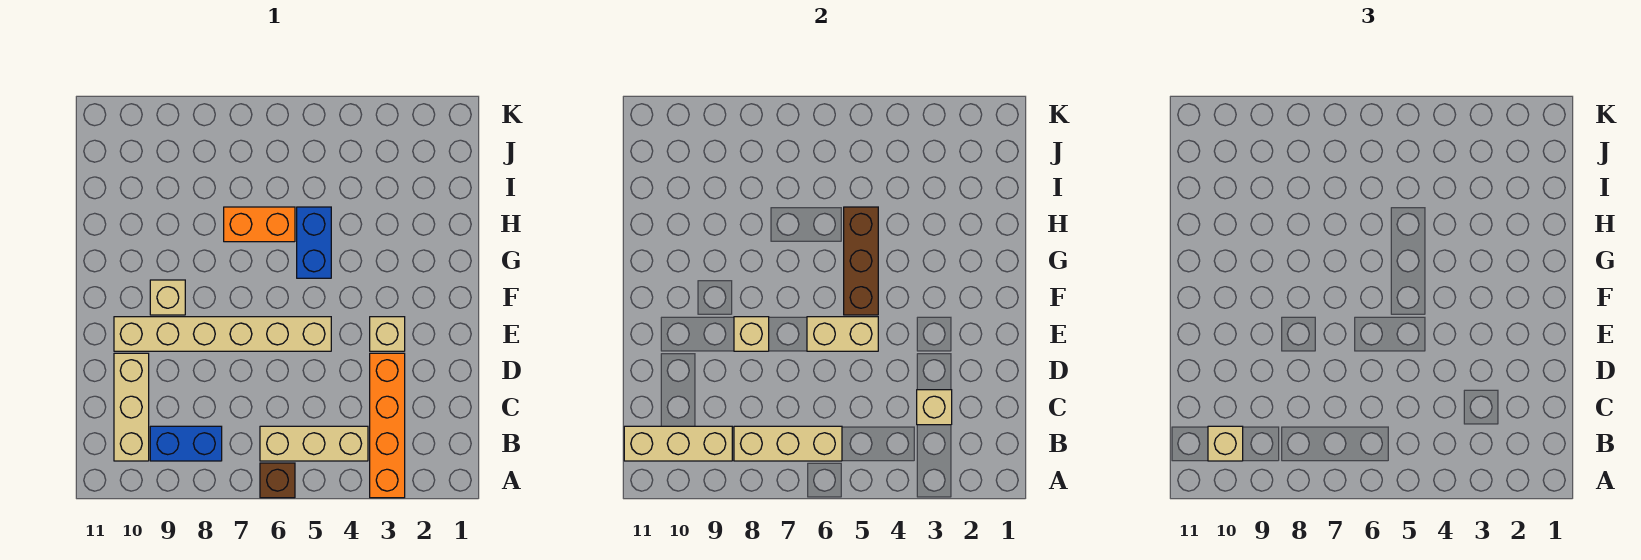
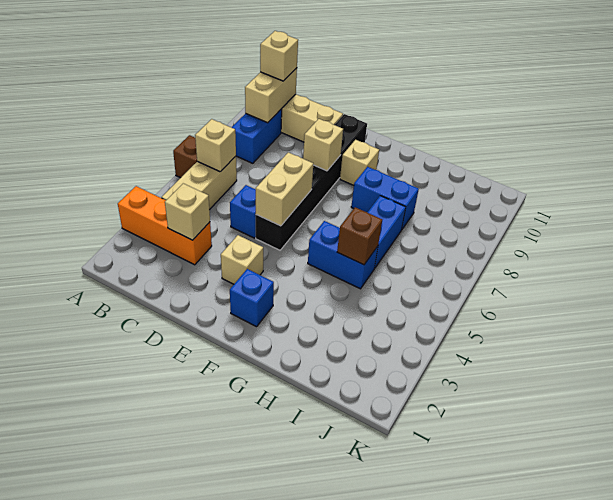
orange brick A3:D3 level 1 -> orange brick A3:C3 level 1
tan brick B6:B8 level 2 -> tan brick B6 level 2
tan brick B9:B11 level 2 -> tan brick B9:B10 level 2
none -> blue brick D5 level 1
tan brick E5:E10 level 1 -> black brick E5:E10 level 1
none -> blue brick F2 level 1
brown brick F5:H5 level 2 -> brown brick H5 level 2
none -> blue brick G8:H8 level 1
orange brick H6:H7 level 1 -> blue brick H6:H7 level 1

